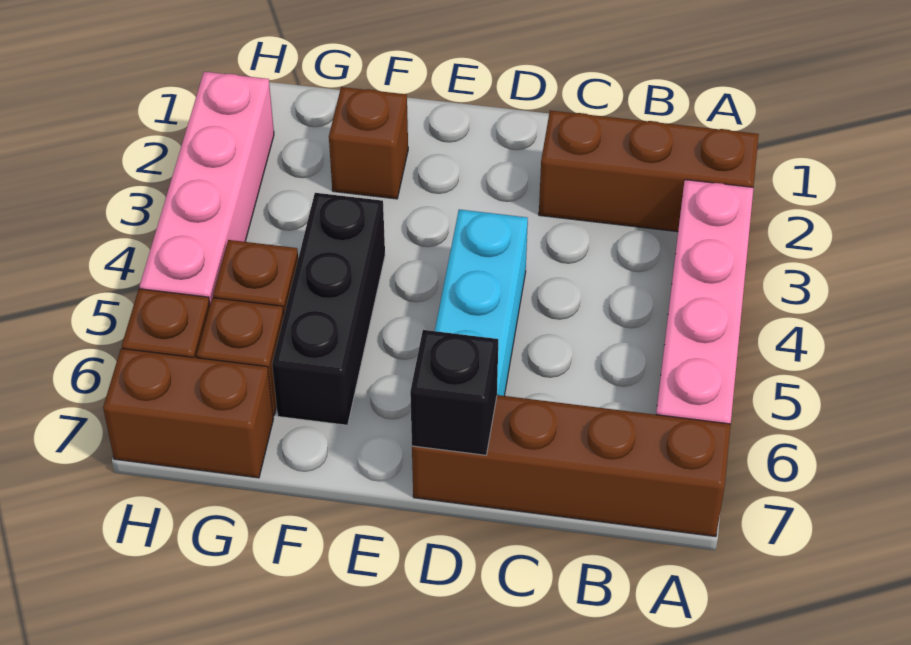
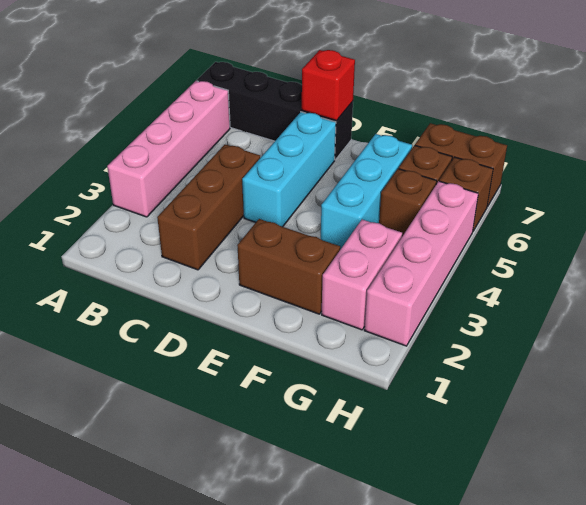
brown brick A2:C2 level 1 -> brown brick C2:C4 level 1
brown brick A7:D7 level 1 -> black brick A7:D7 level 1
black brick D7 level 2 -> red brick D7 level 2
brown brick F2 level 1 -> brown brick E2:F2 level 1
black brick F4:F6 level 1 -> cyan brick F4:F6 level 1
none -> pink brick G2:G3 level 1

